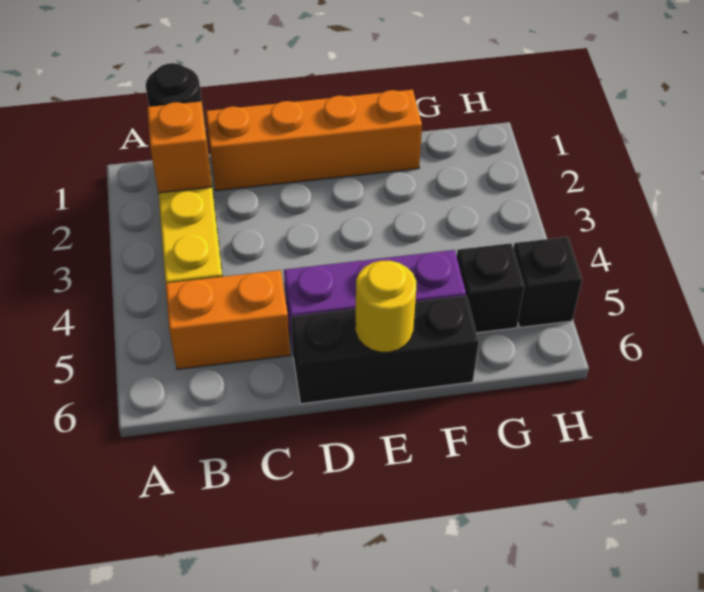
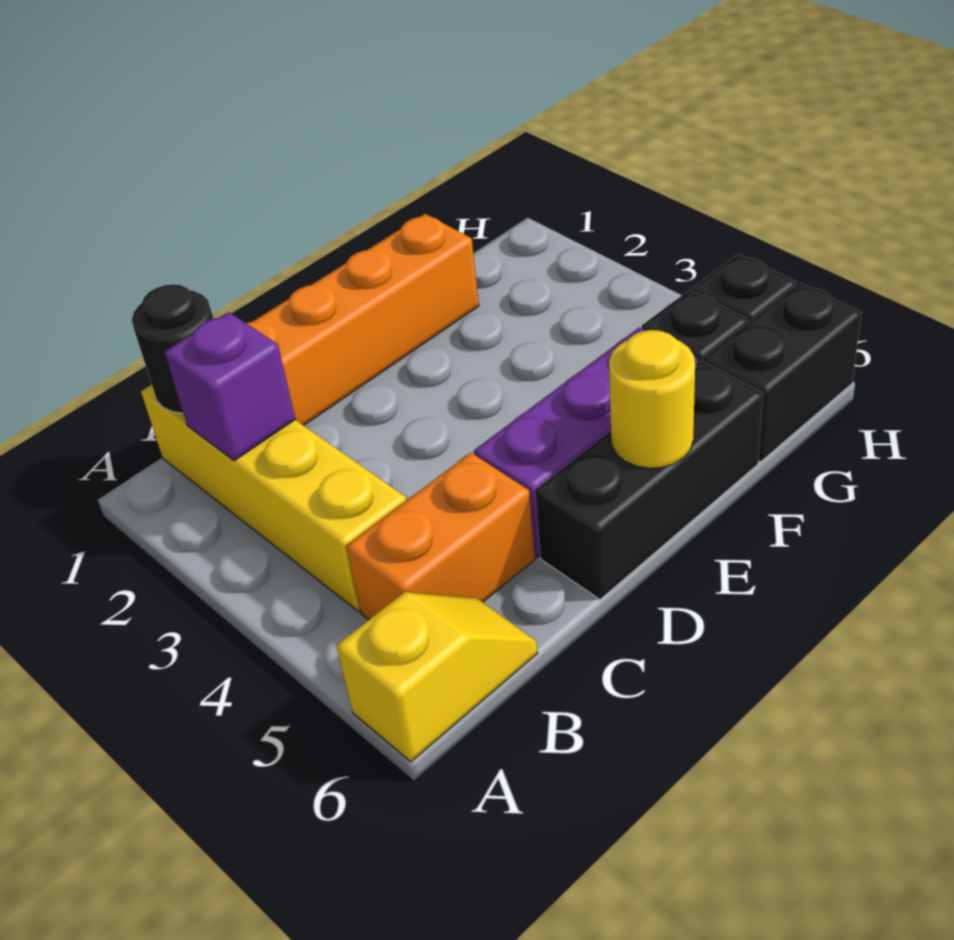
none -> yellow slope A6:B6 level 1 top A
orange brick B2 level 2 -> purple brick B2 level 2
none -> black brick G6:H6 level 1

